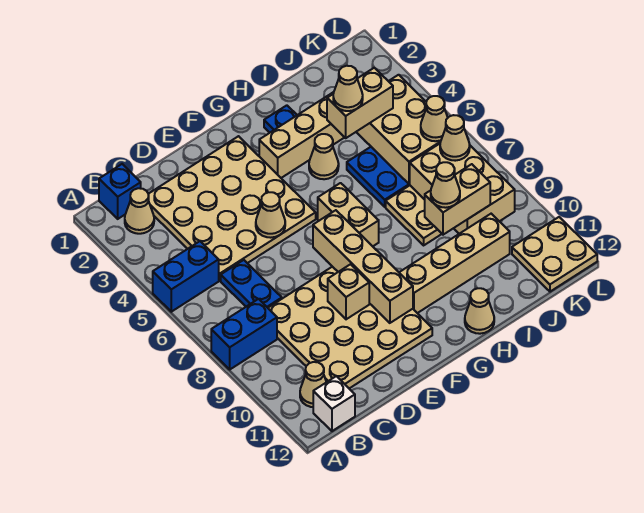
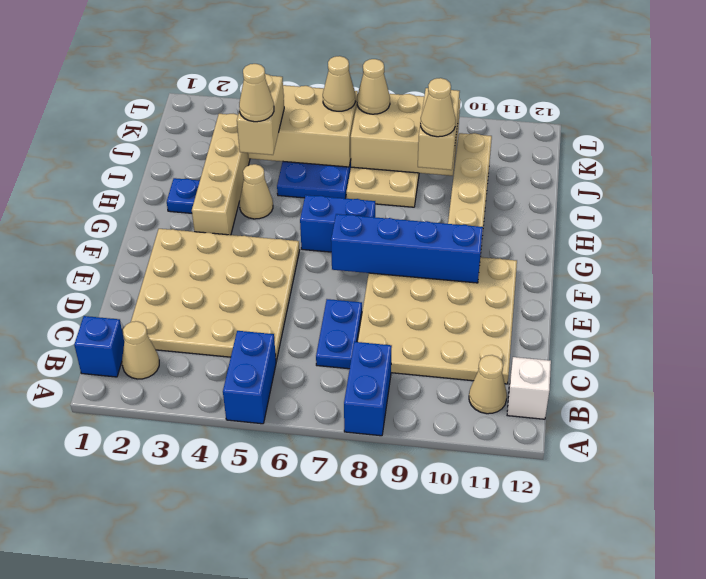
blue plate C6:C7 level 1 -> blue plate C7:D7 level 1
tan cone E5 level 2 -> none
tan brick E9 level 2 -> none
tan brick F7:F10 level 2 -> blue brick F7:F10 level 2
tan brick G6:G7 level 1 -> blue brick G6:G7 level 1
tan cone H12 level 1 -> none
tan plate K11:L12 level 1 -> none

